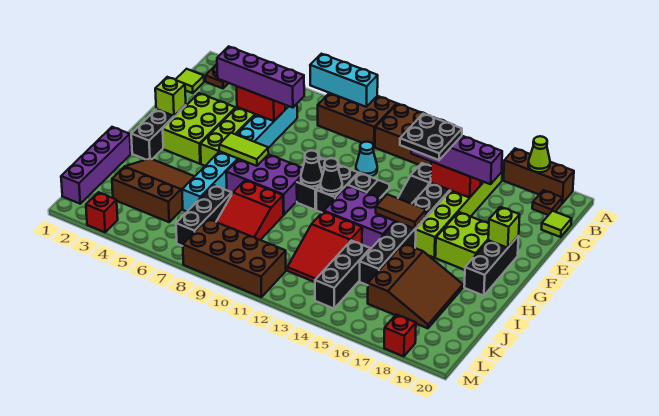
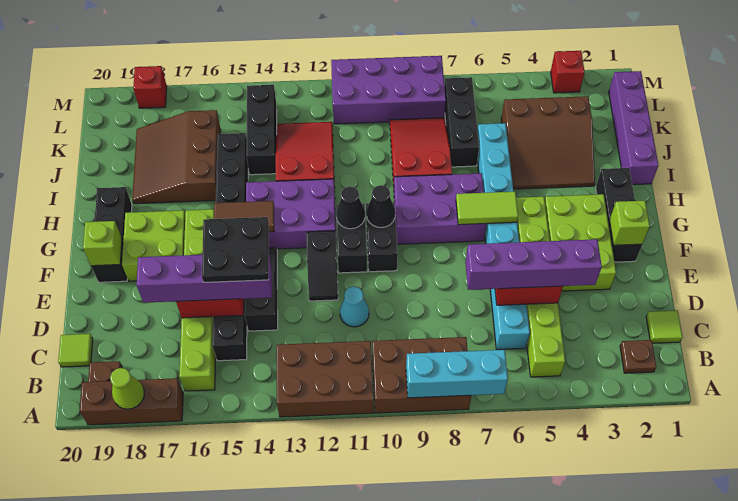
brown brick L8:M11 level 1 -> purple brick L8:M11 level 1

